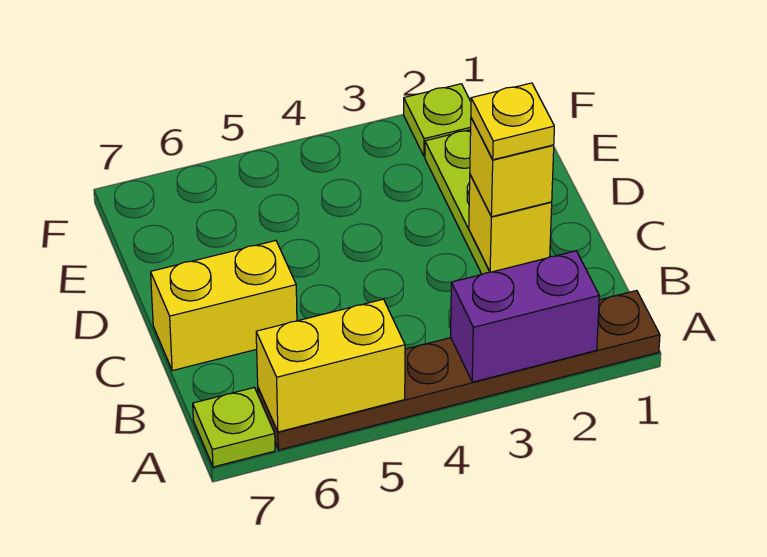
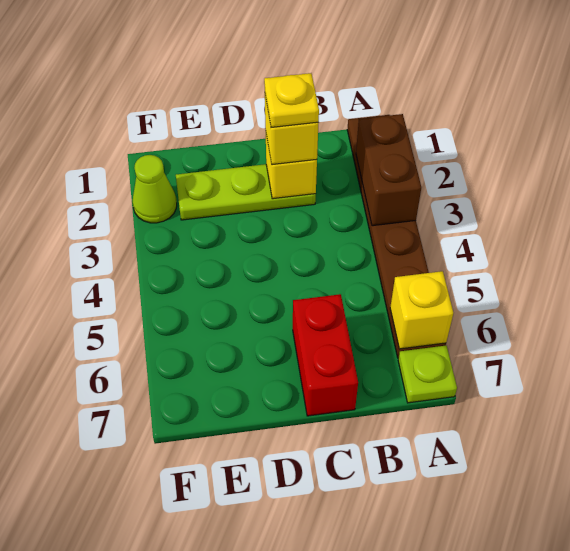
purple brick A2:A3 level 2 -> brown brick A2:A3 level 2
yellow brick A5:A6 level 2 -> yellow brick A6 level 2
yellow brick C6:C7 level 1 -> red brick C6:C7 level 1
lime plate F2 level 1 -> lime cone F2 level 1

